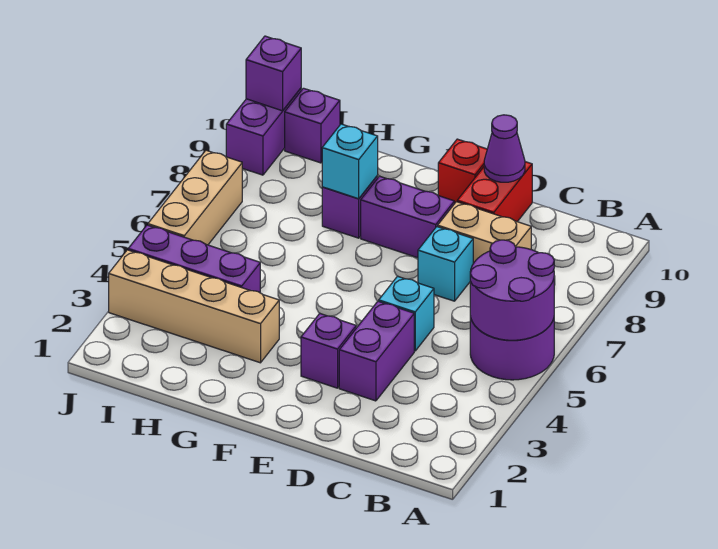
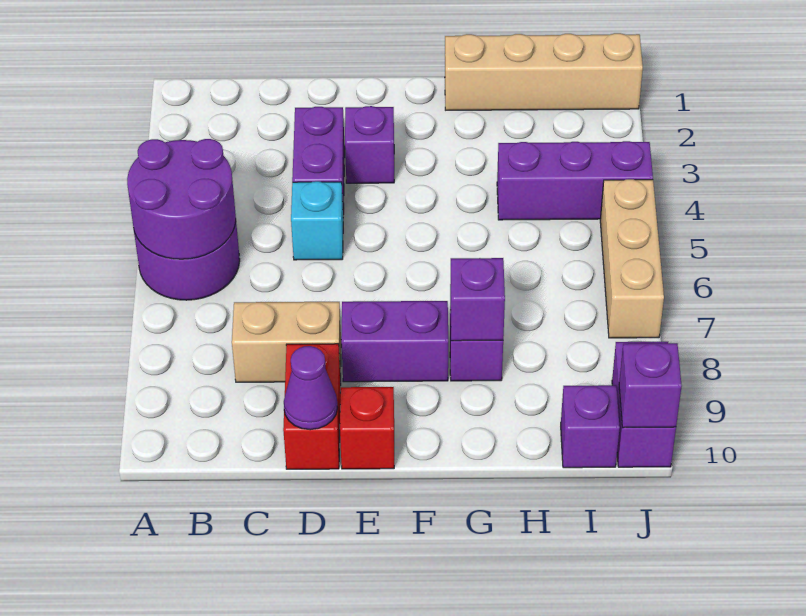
cyan brick D7 level 1 -> none
tan brick G3:J3 level 1 -> tan brick G1:J1 level 1
cyan brick G8 level 2 -> purple brick G8 level 2

